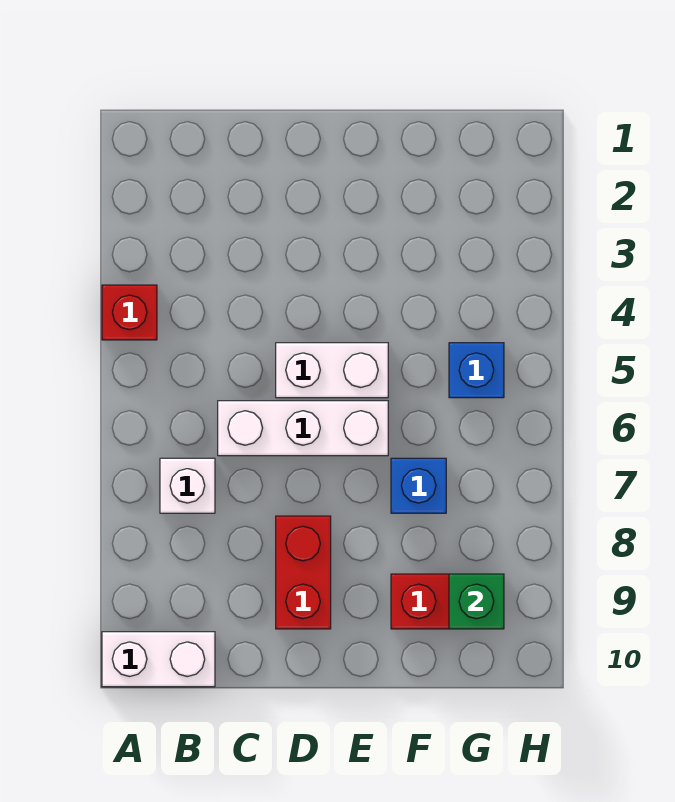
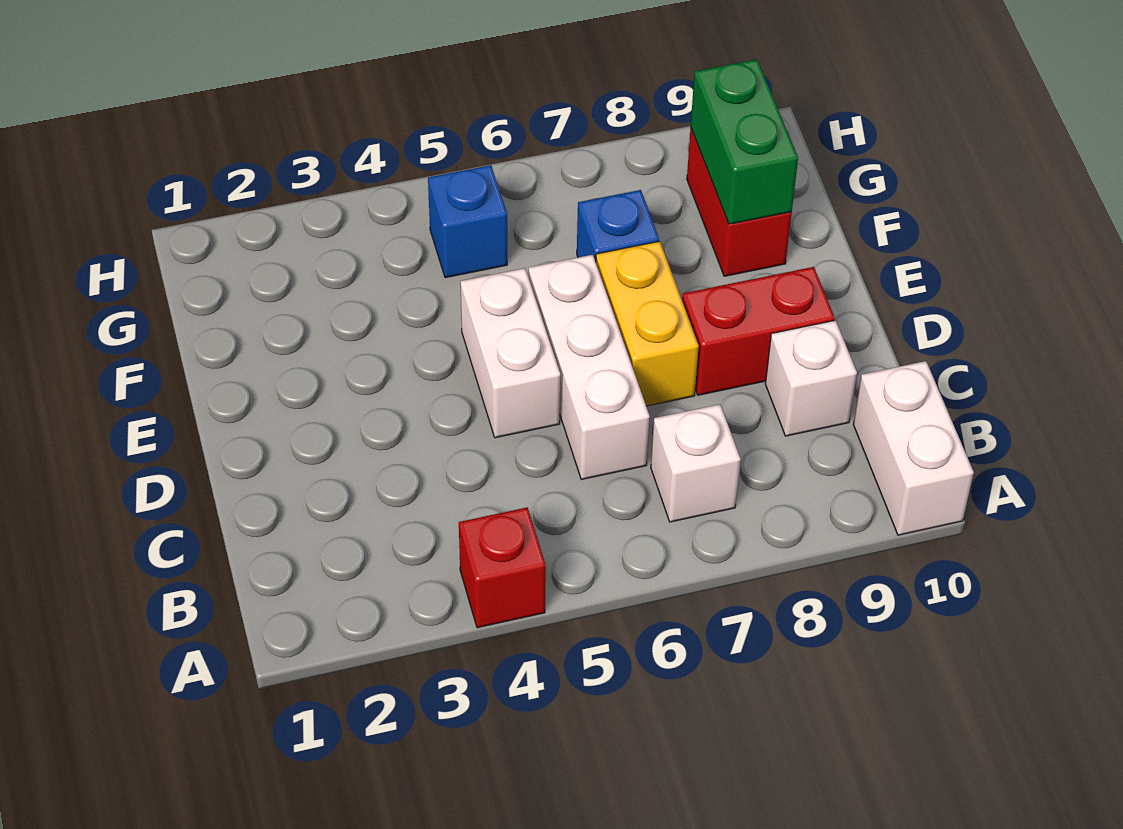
none -> white brick C9 level 1
none -> yellow brick D7:E7 level 1
green brick G9 level 2 -> green brick F9:G9 level 2

